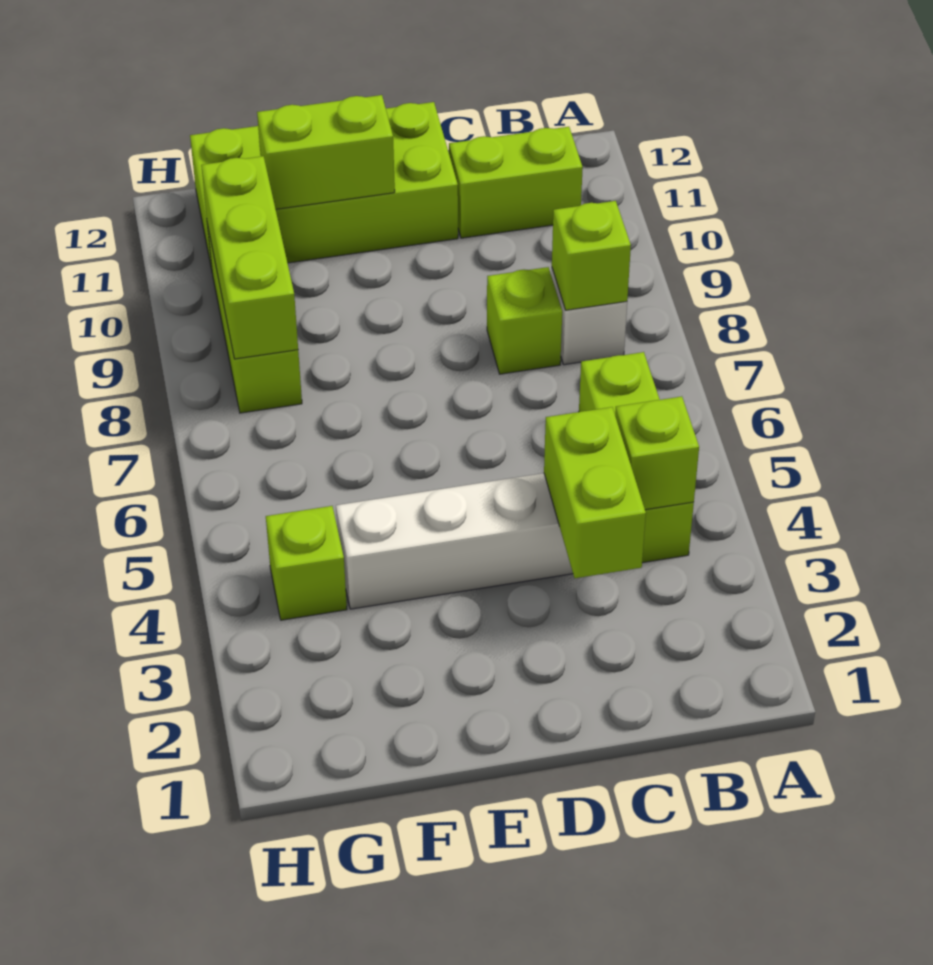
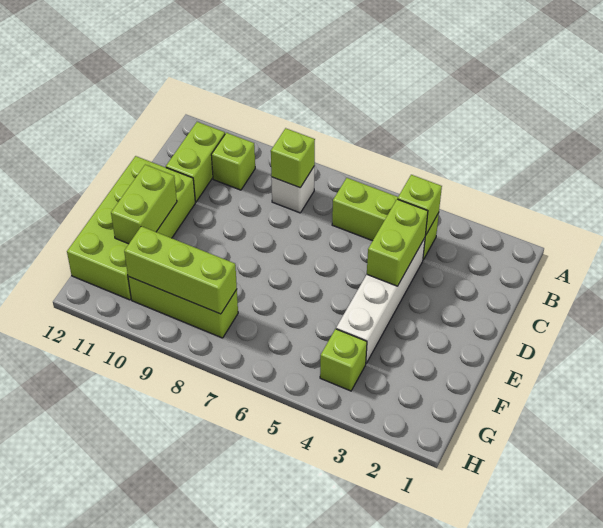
lime brick C3:C4 level 2 -> lime brick C4:D4 level 2
lime brick C8 level 1 -> lime brick B10 level 1

